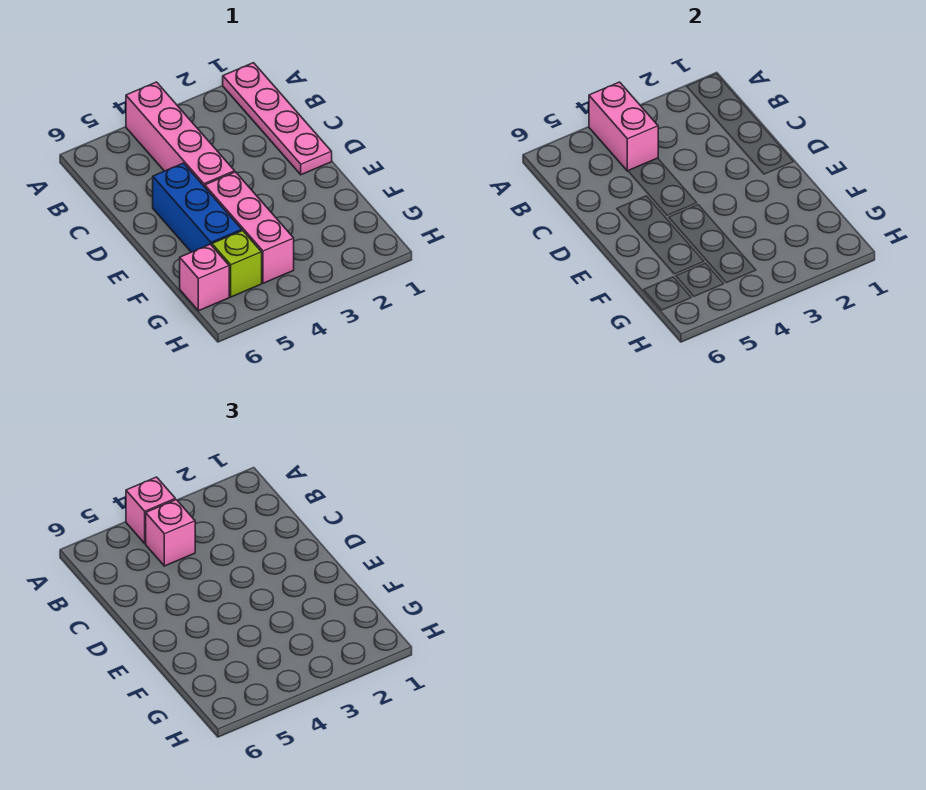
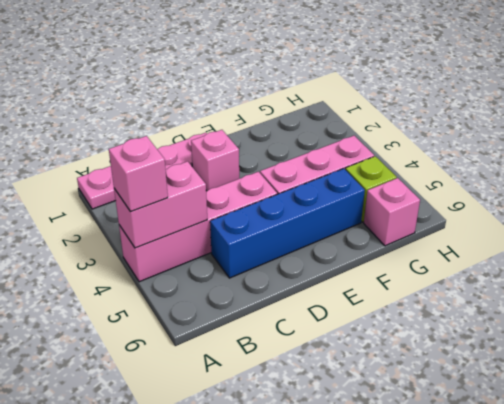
pink brick B4 level 3 -> pink brick D2 level 1
blue brick D5:F5 level 1 -> blue brick C5:F5 level 1

